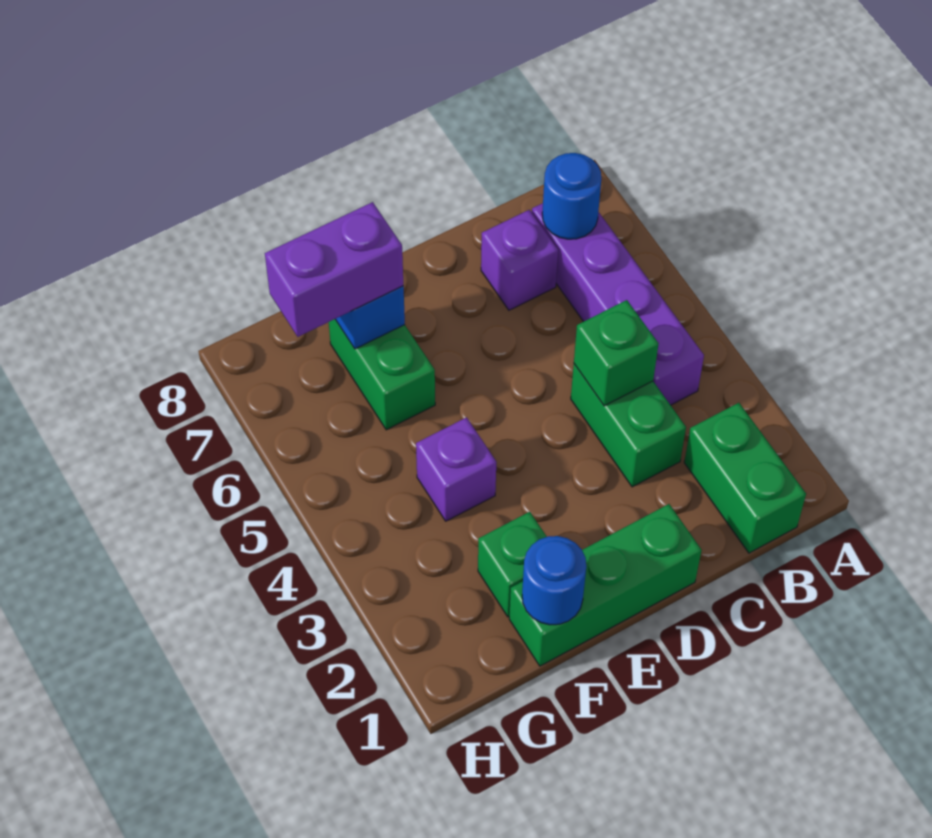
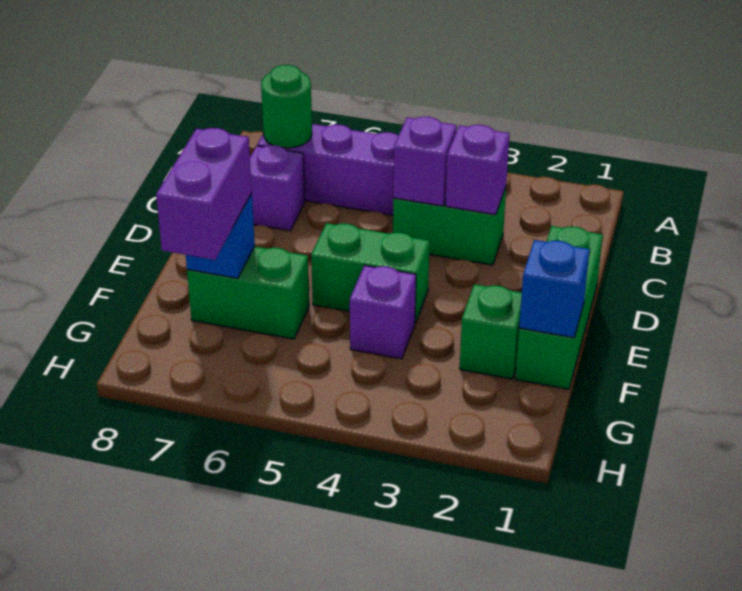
green brick B1:B2 level 1 -> green brick E4:E5 level 1
blue round brick B7 level 2 -> green round brick B7 level 2
none -> purple brick C3 level 2
green brick C4 level 2 -> purple brick C4 level 2
blue round brick F1 level 2 -> blue brick F1 level 2

